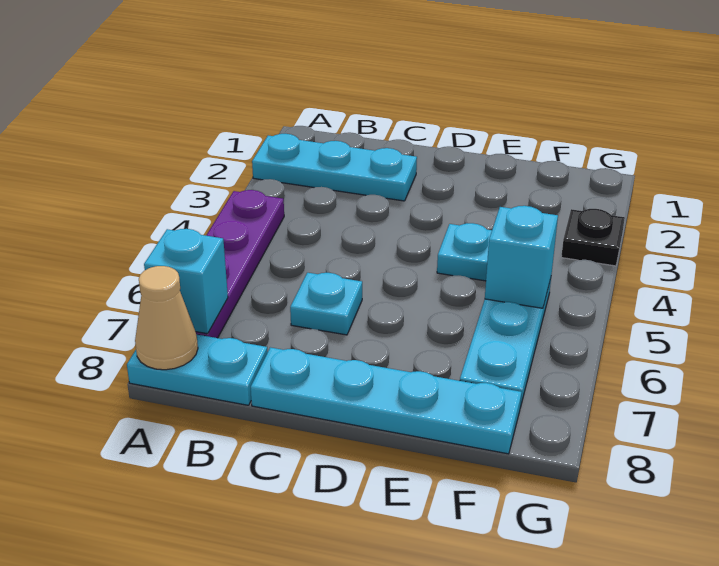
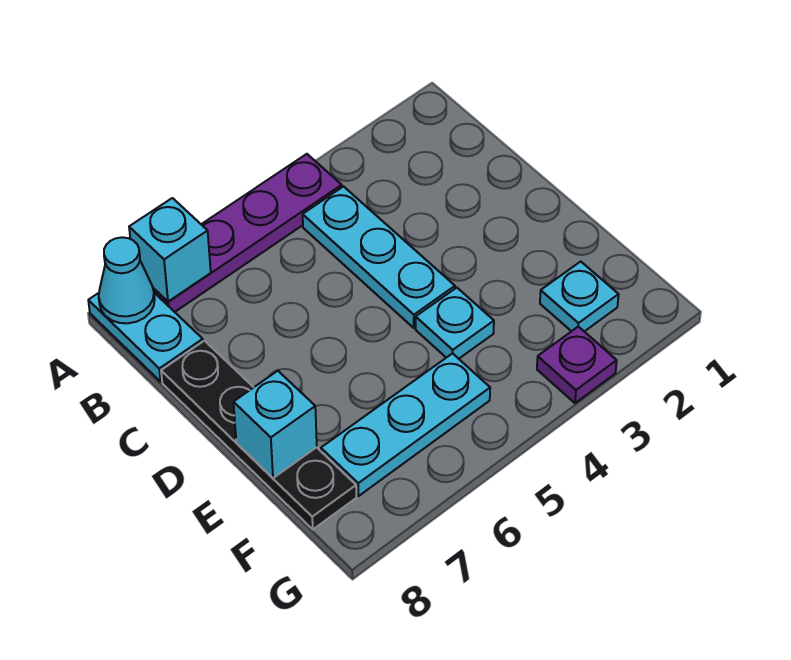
cyan plate A2:C2 level 1 -> cyan plate B4:D4 level 1
tan cone A8 level 2 -> cyan cone A8 level 2
cyan plate C6 level 1 -> cyan plate F2 level 1
cyan plate C8:F8 level 1 -> black plate C8:F8 level 1
cyan brick F5 level 2 -> cyan brick E8 level 2
black plate G3 level 1 -> purple plate G3 level 1

